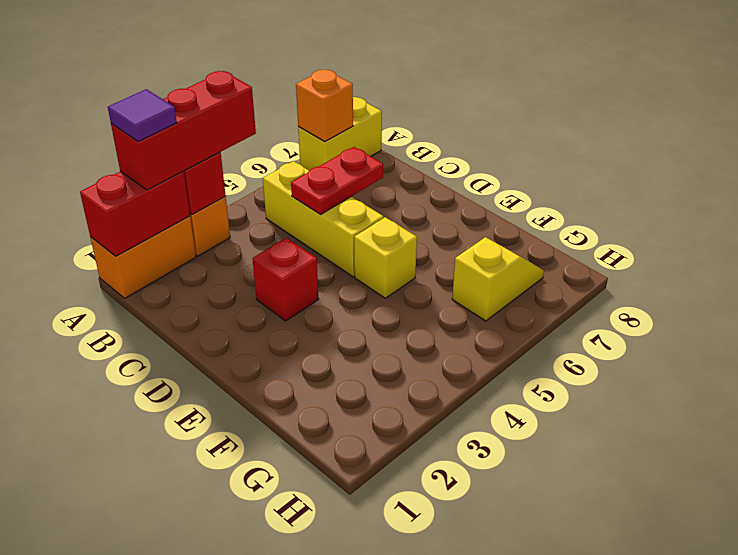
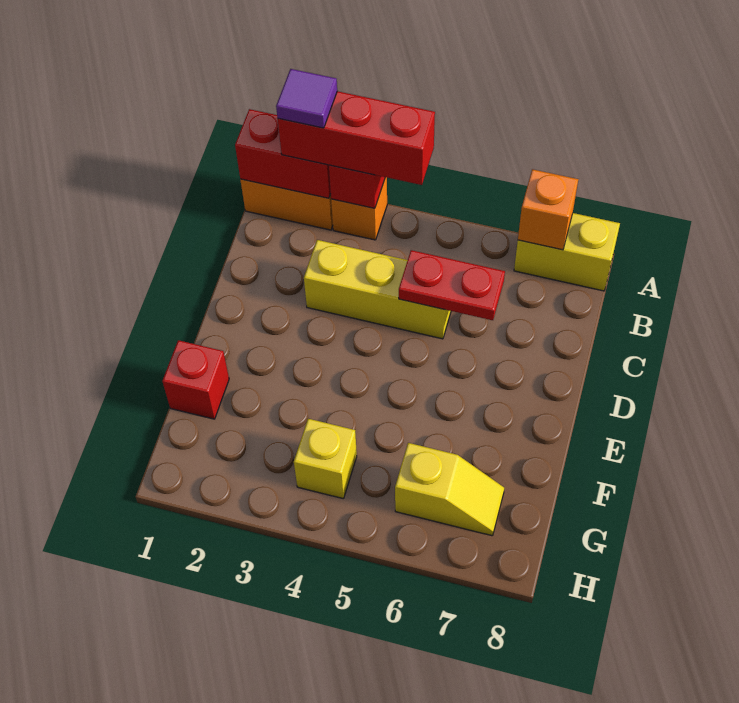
yellow brick B5:D5 level 1 -> yellow brick C3:C5 level 1
red brick D3 level 1 -> red brick F1 level 1
yellow brick E5 level 1 -> yellow brick G4 level 1

